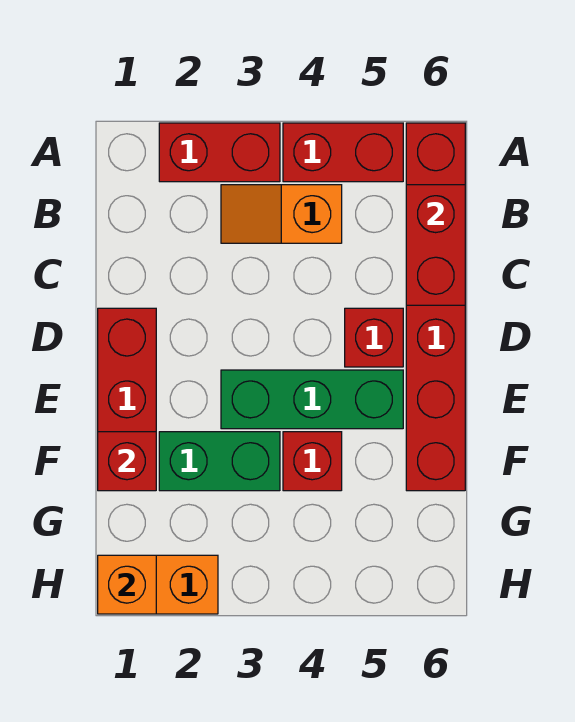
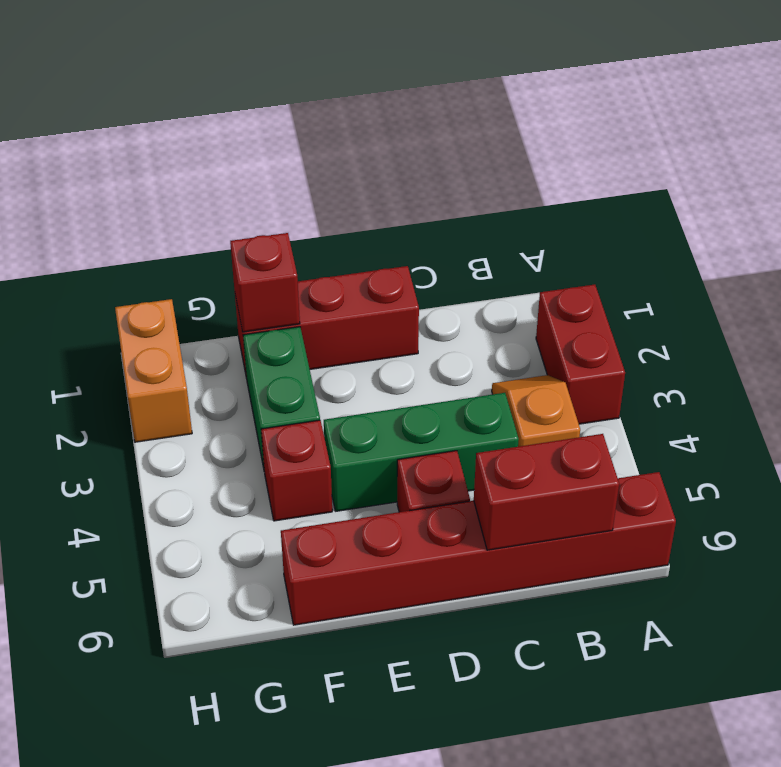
red brick A4:A5 level 1 -> none
green brick E3:E5 level 1 -> green brick C4:E4 level 1
orange brick H1 level 2 -> none

